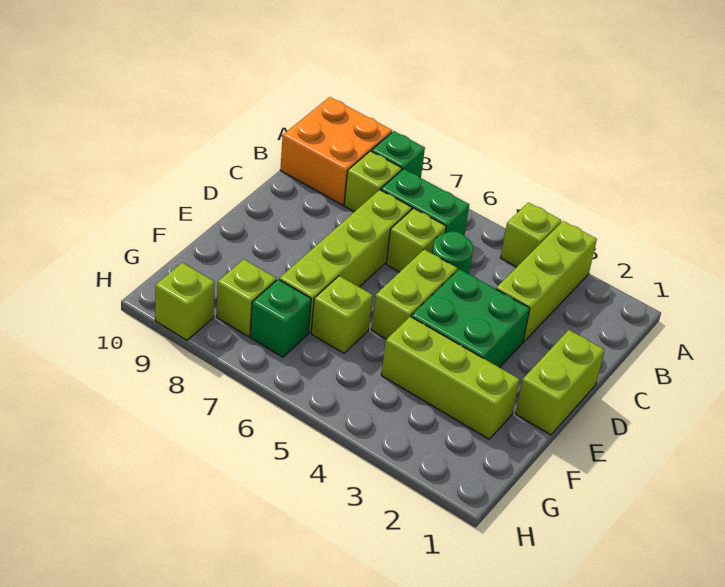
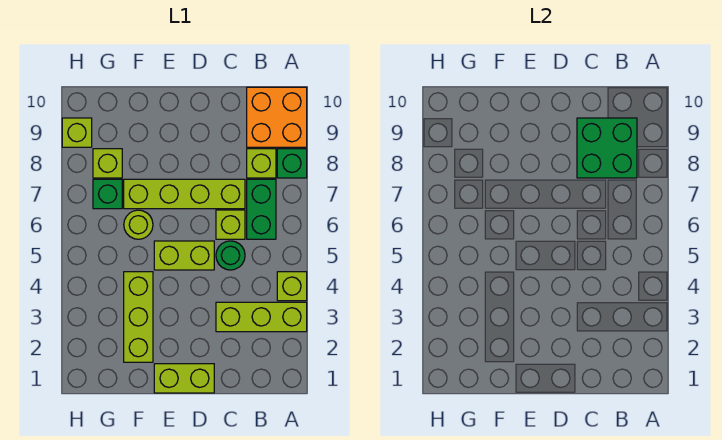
green brick D3:E4 level 1 -> green brick B8:C9 level 2
lime brick F6 level 1 -> lime round brick F6 level 1

